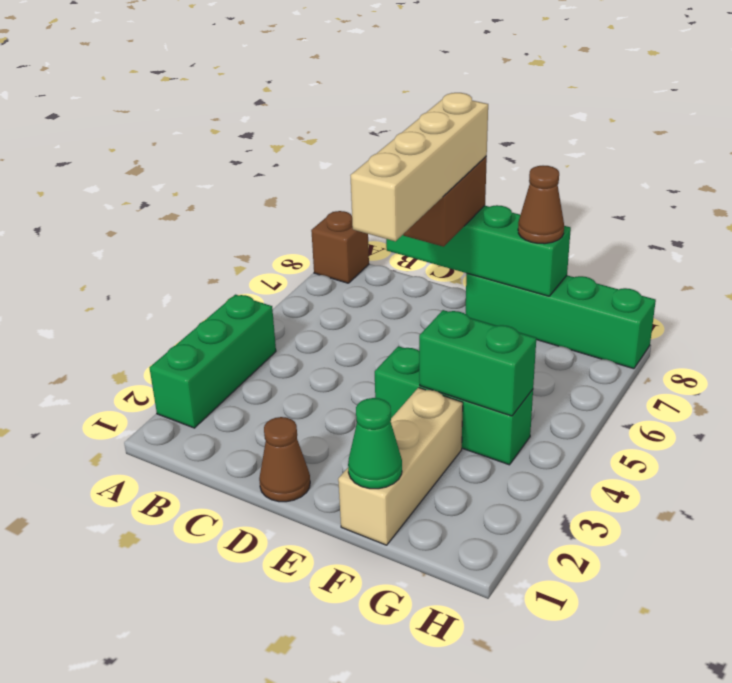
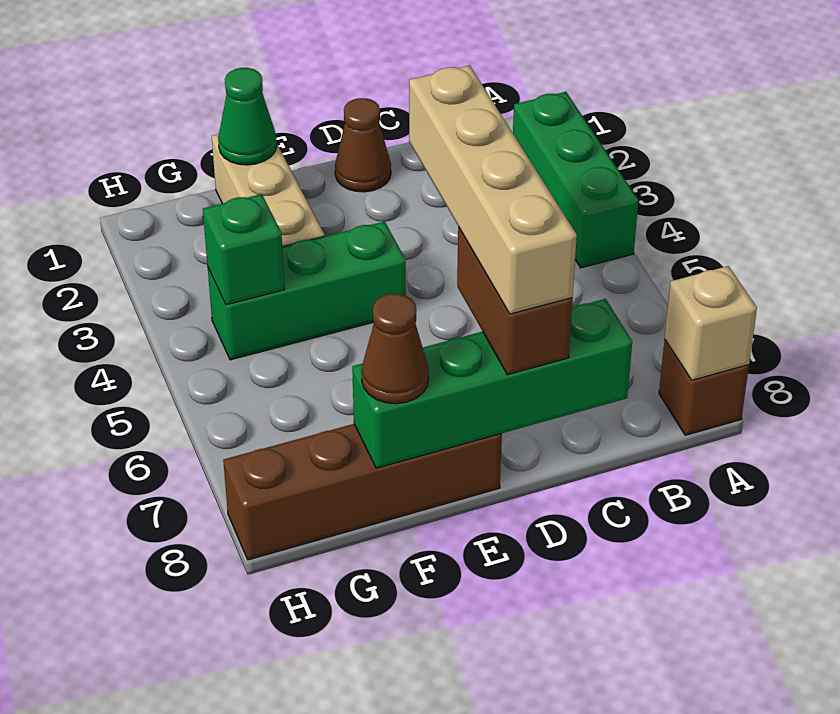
none -> tan brick A8 level 2
green brick E8:H8 level 1 -> brown brick E8:H8 level 1
green brick F4:G4 level 2 -> green brick G4 level 2

